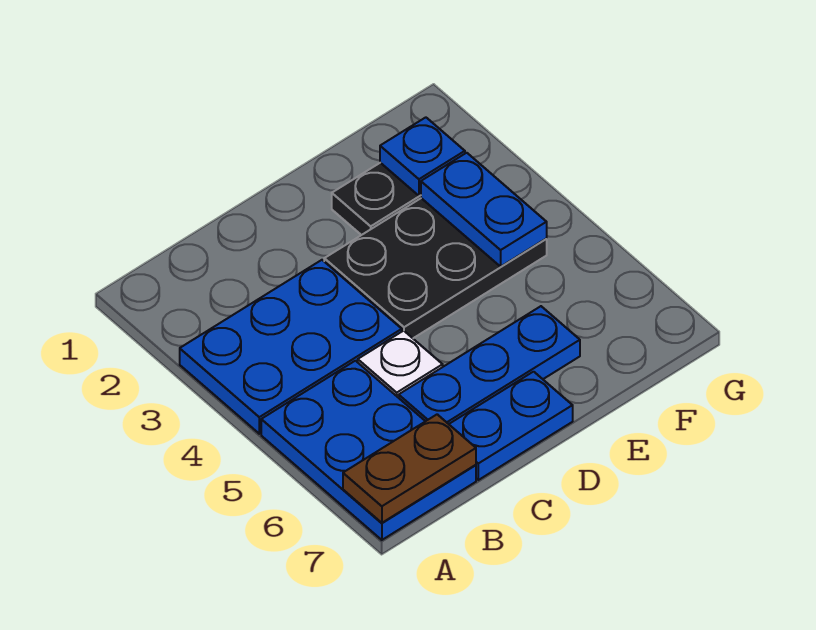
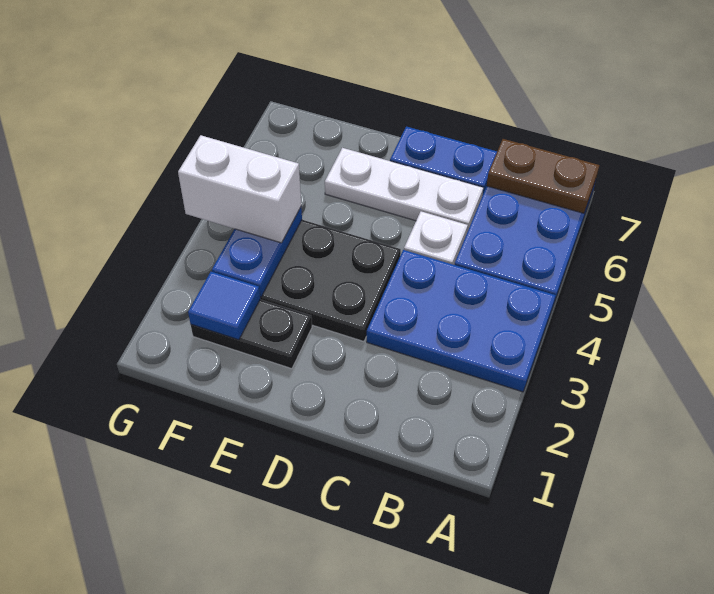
blue plate C6:E6 level 1 -> white plate C6:E6 level 1
blue plate F2 level 2 -> blue tile F2 level 2
none -> white brick F4:G4 level 3

